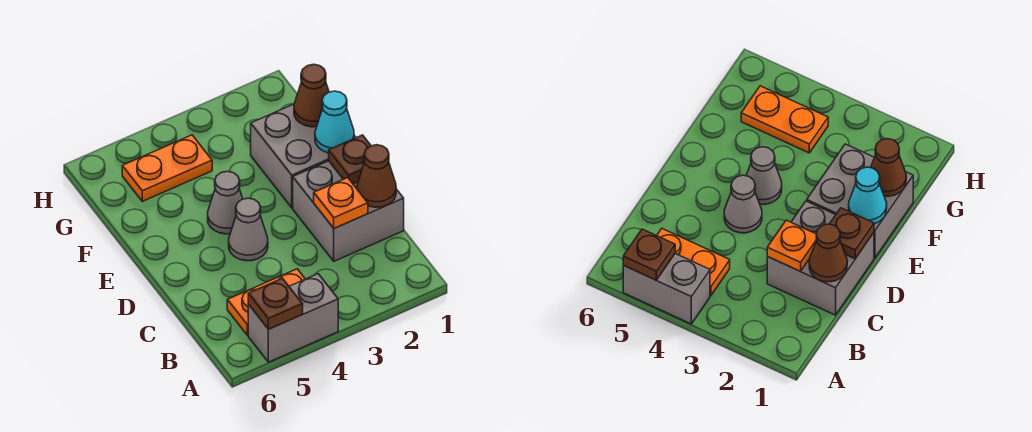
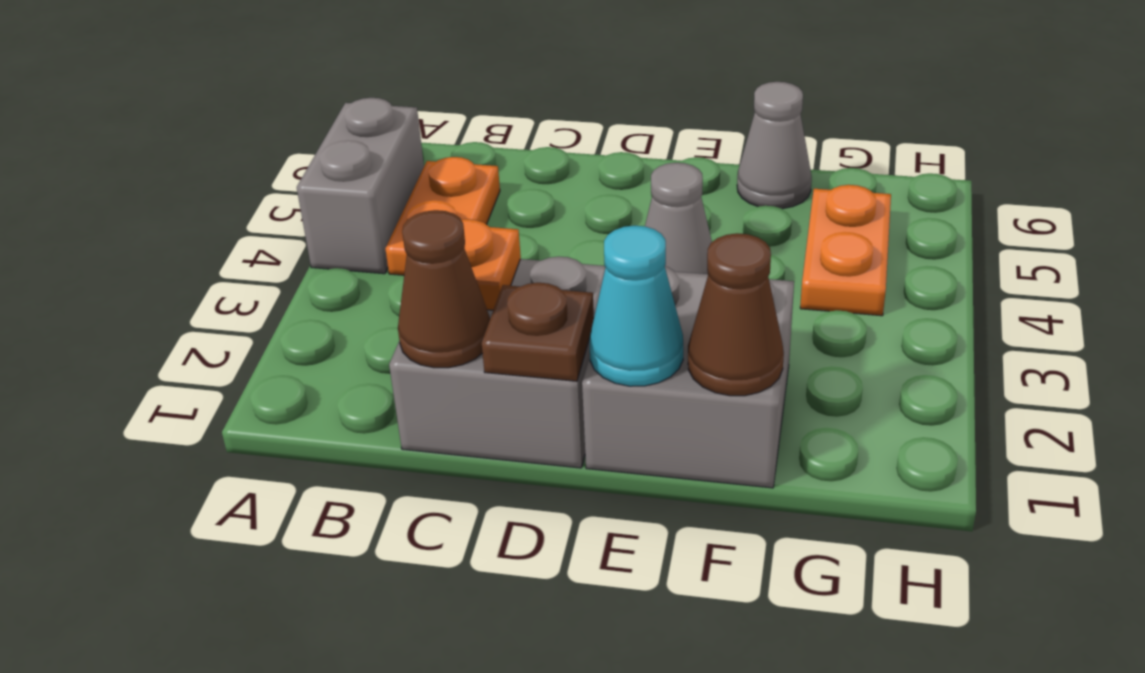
brown plate A5 level 2 -> none
grey cone D4 level 1 -> grey cone F6 level 1

